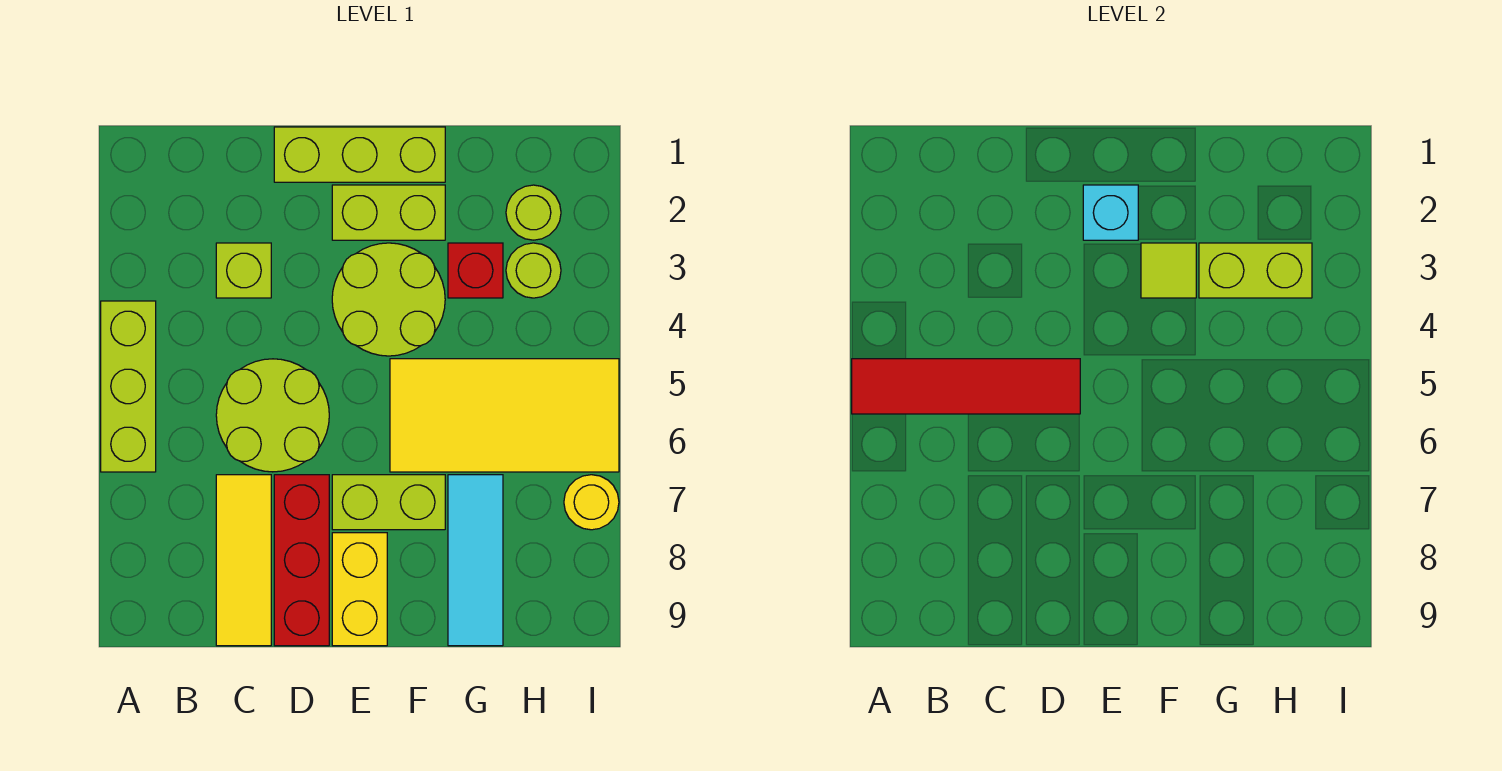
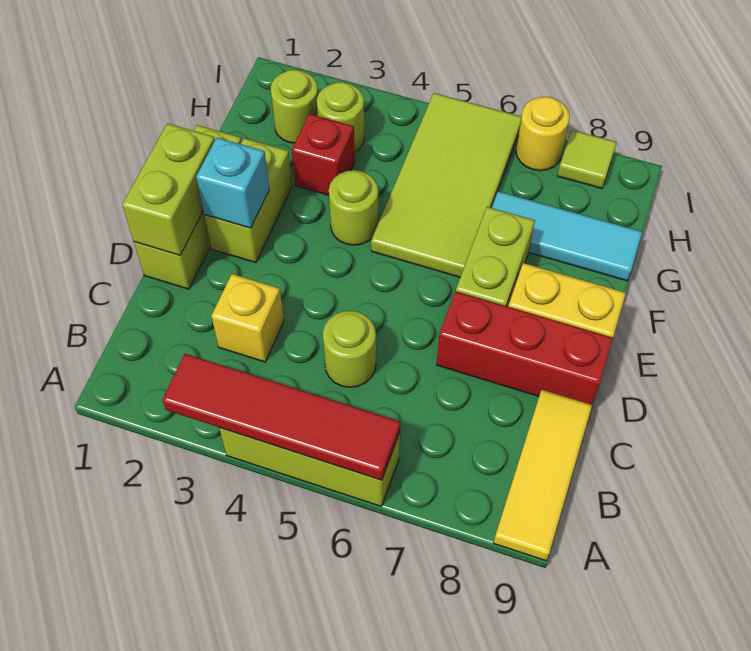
red tile A5:D5 level 2 -> red tile A3:A6 level 2
lime brick C3 level 1 -> yellow brick C3 level 1
lime round brick C5:D6 level 1 -> lime round brick C5 level 1
yellow tile C7:C9 level 1 -> yellow tile A9:C9 level 1
lime round brick E3:F4 level 1 -> lime round brick F4 level 1
lime tile F3 level 2 -> lime tile I8 level 1
yellow tile F5:I6 level 1 -> lime tile F5:I6 level 1
lime brick G3:H3 level 2 -> lime brick D1:E1 level 2

